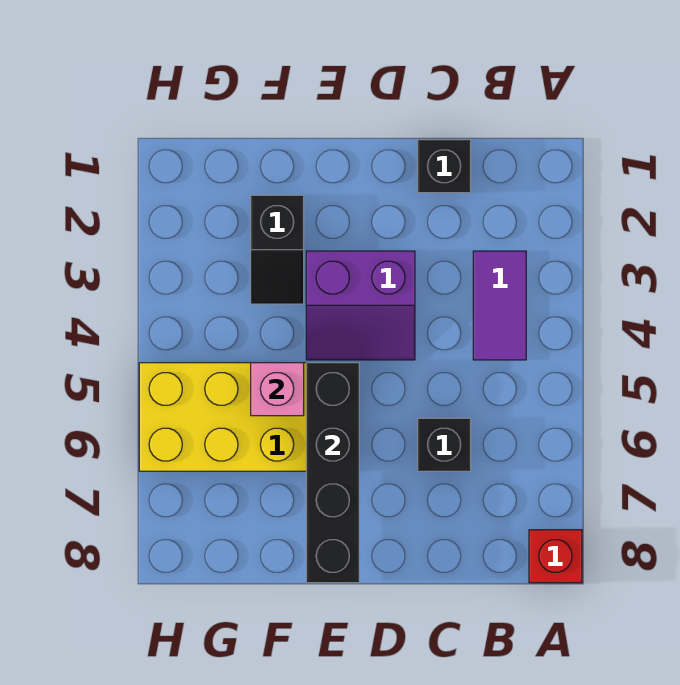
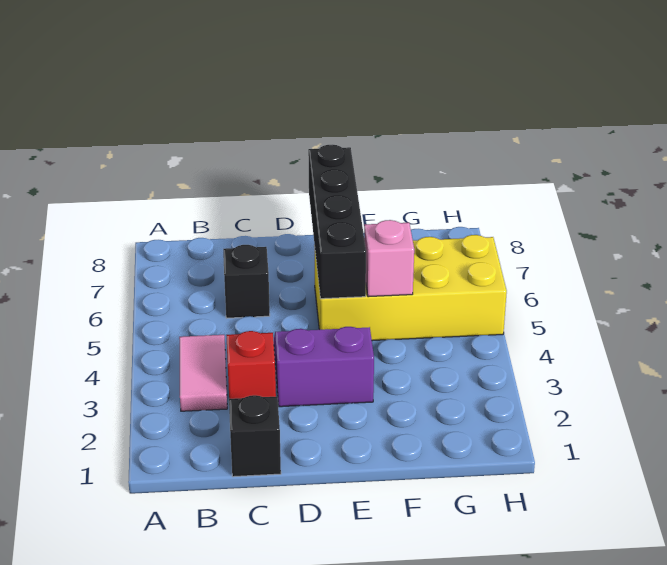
red brick A8 level 1 -> red brick C3 level 1
purple tile B3:B4 level 1 -> pink tile B3:B4 level 1
black slope F2:F3 level 1 top 2 -> none

